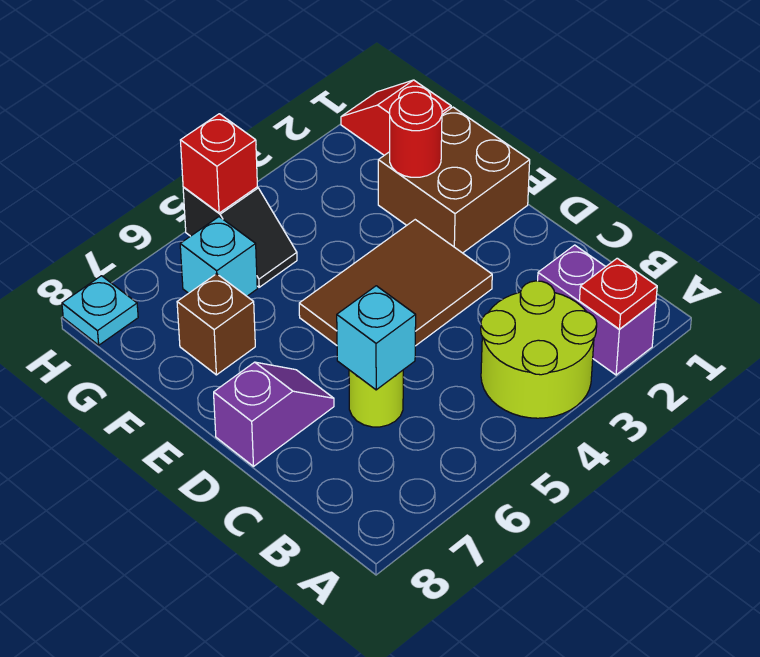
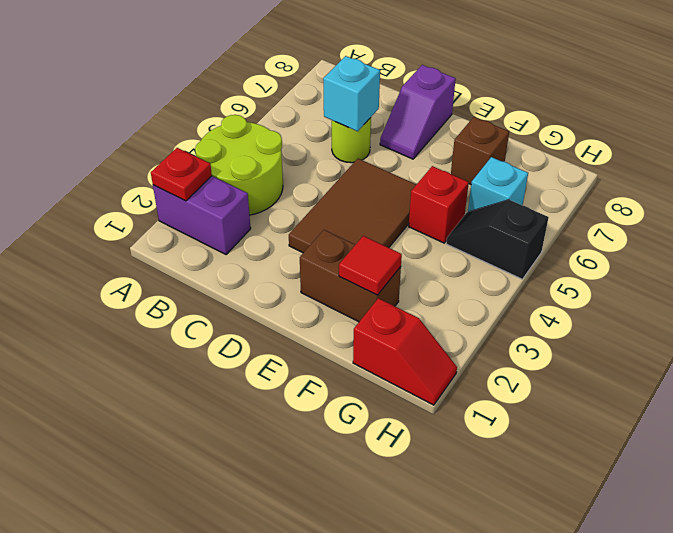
brown brick E1:F2 level 1 -> brown brick E2:F2 level 1
red round brick F2 level 2 -> red tile F2 level 2
red brick H5 level 2 -> red brick F5 level 1
cyan plate H8 level 1 -> none

